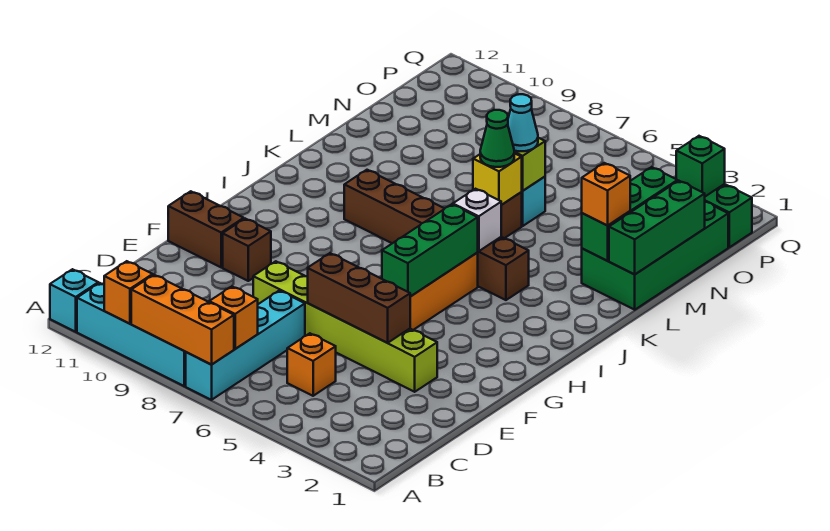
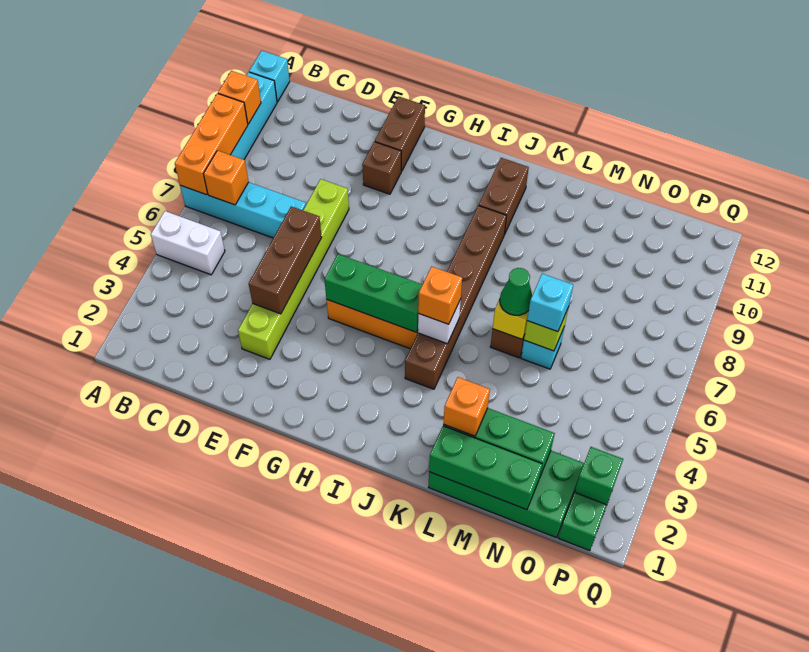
none -> white brick A5:B5 level 1
orange brick C5 level 1 -> orange brick J5 level 3
none -> brown brick J10:J11 level 1
cyan cone M6 level 3 -> cyan brick M6 level 3

